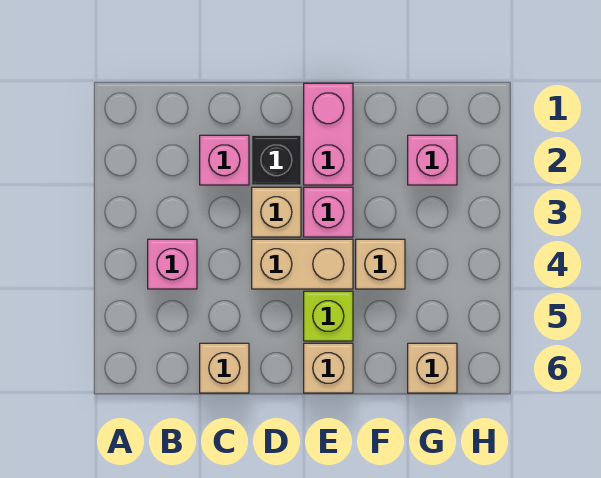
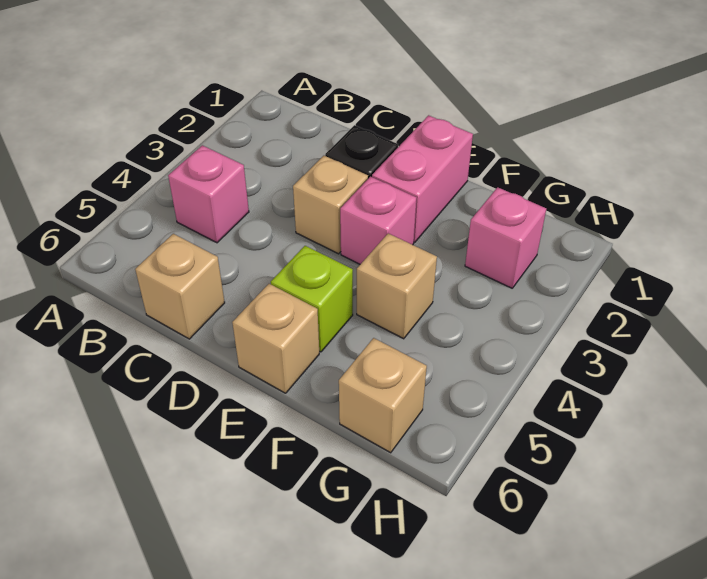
pink brick C2 level 1 -> none
tan brick D4:E4 level 1 -> none

